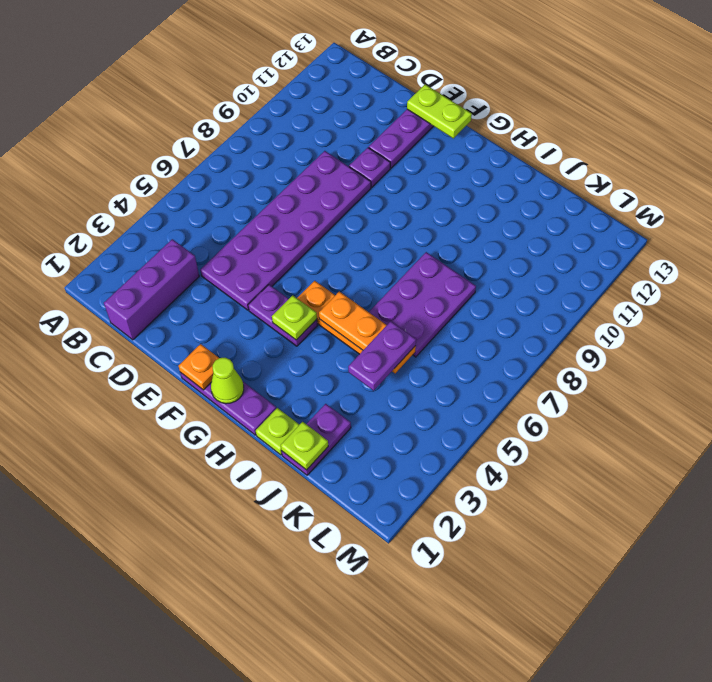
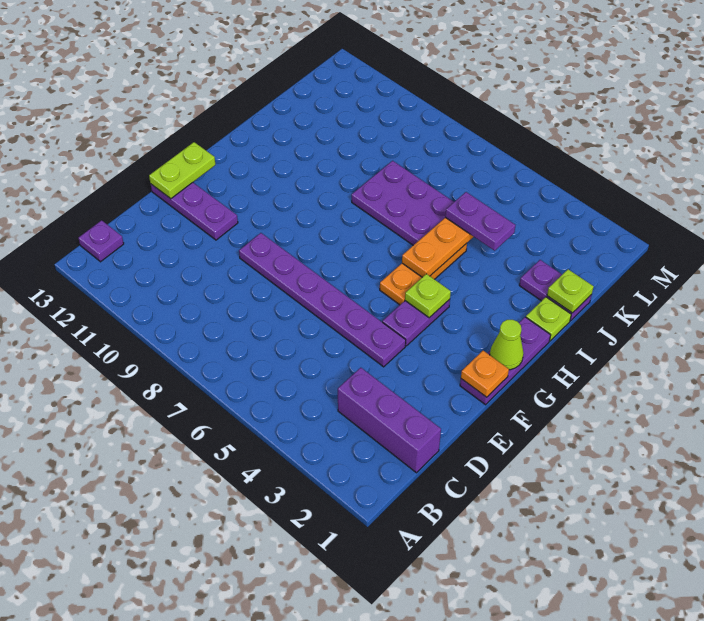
purple plate D4:E9 level 1 -> purple plate E4:E9 level 1
purple plate E10 level 1 -> purple plate B13 level 1

